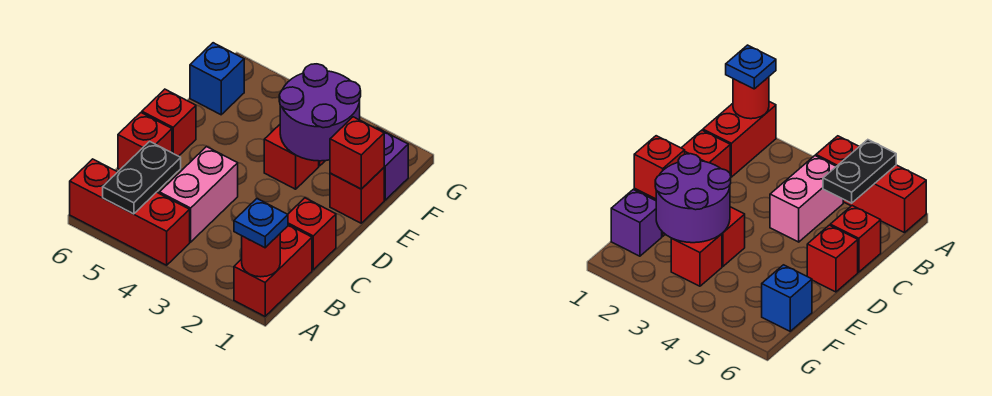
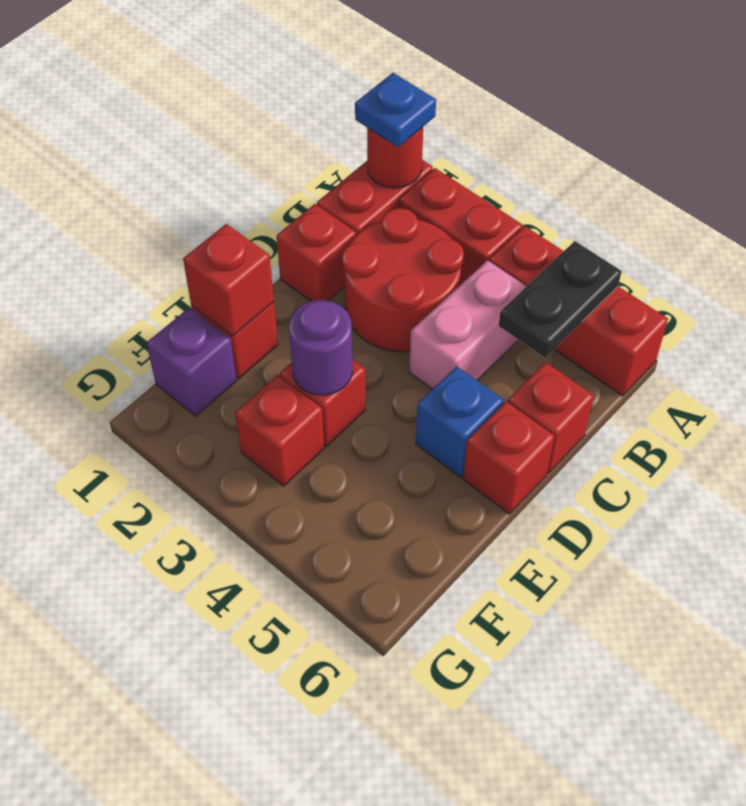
none -> red brick A2:A3 level 1
none -> red round brick B2:C3 level 1
purple round brick E2:F3 level 2 -> purple round brick E3 level 2
blue brick F6 level 1 -> blue brick D5 level 1

